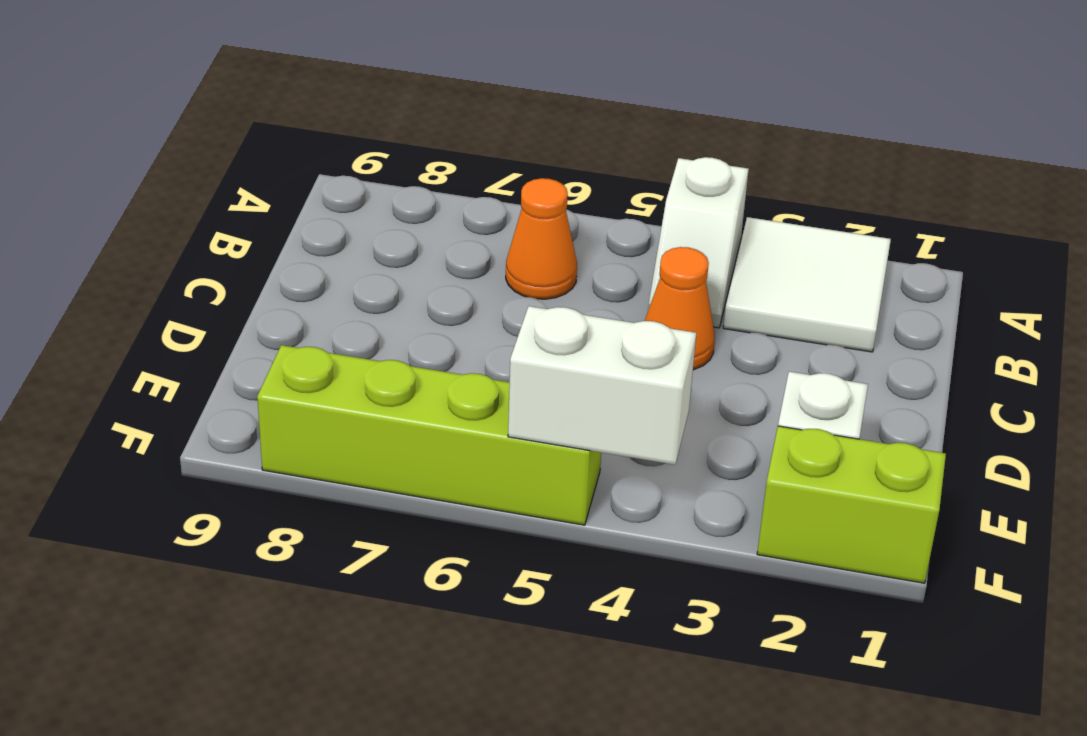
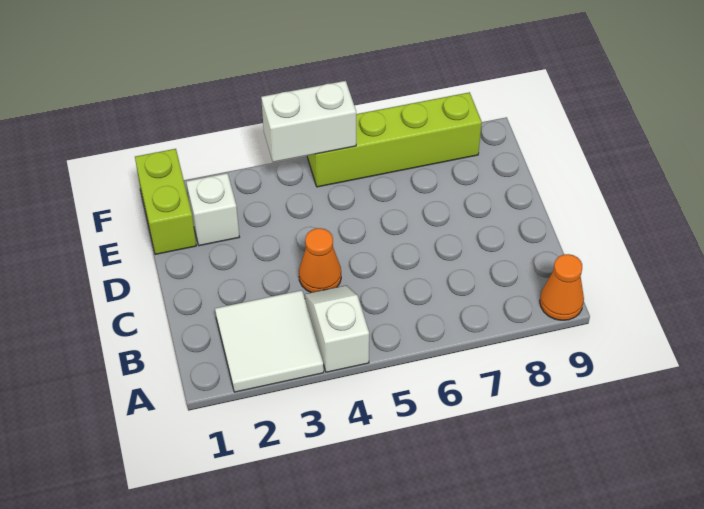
orange cone B6 level 1 -> orange cone A9 level 1
lime brick F1:F2 level 1 -> lime brick E1:F1 level 1

